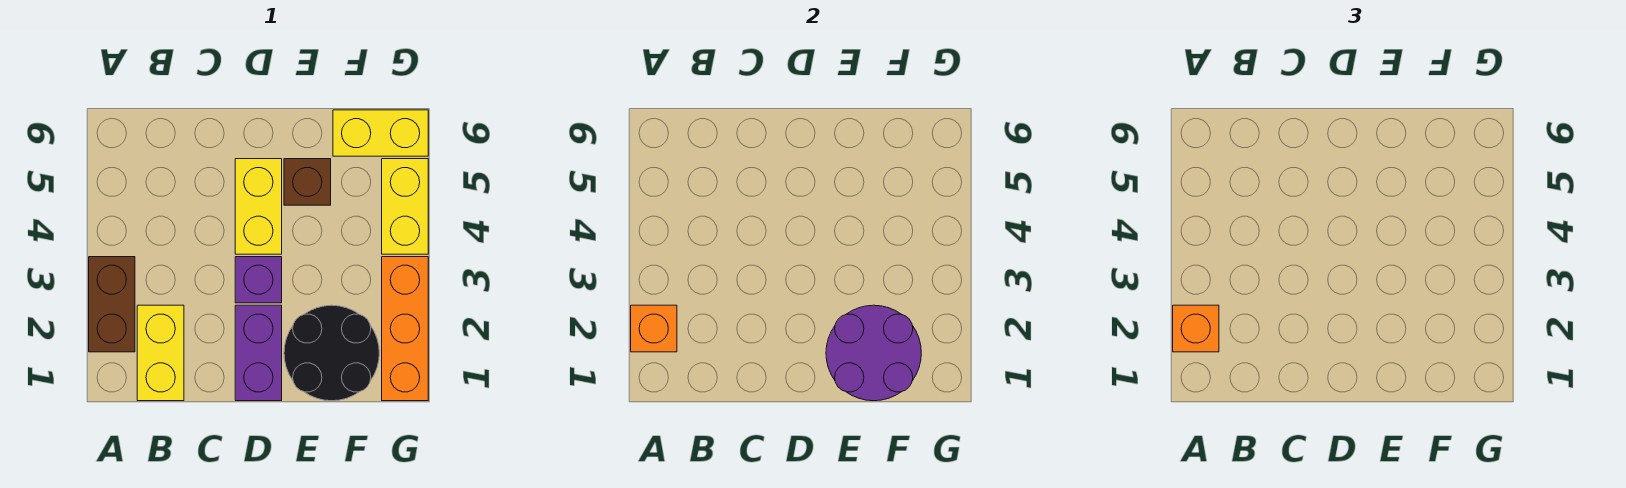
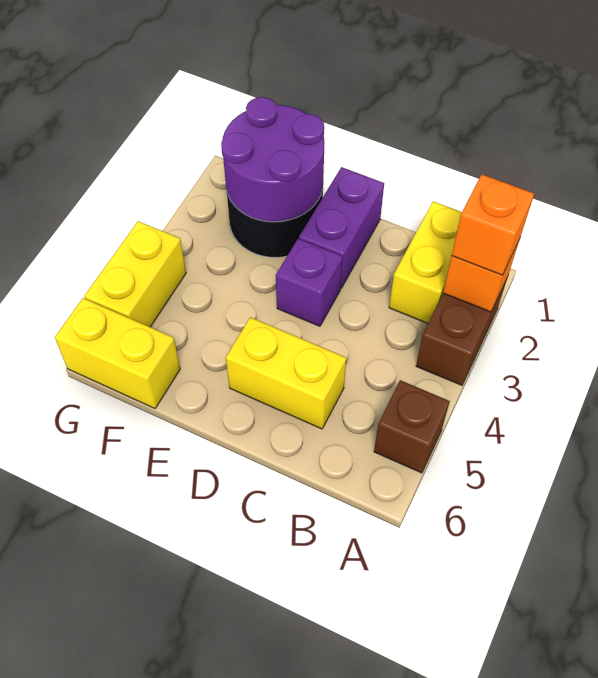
yellow brick D4:D5 level 1 -> yellow brick C5:D5 level 1
brown brick E5 level 1 -> brown brick A5 level 1
orange brick G1:G3 level 1 -> none

